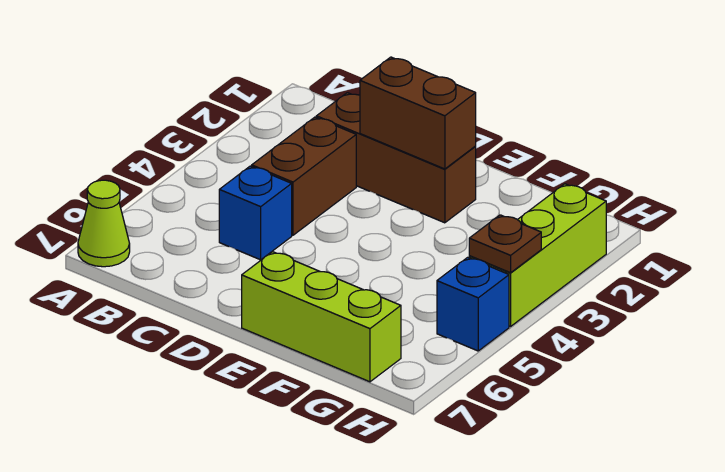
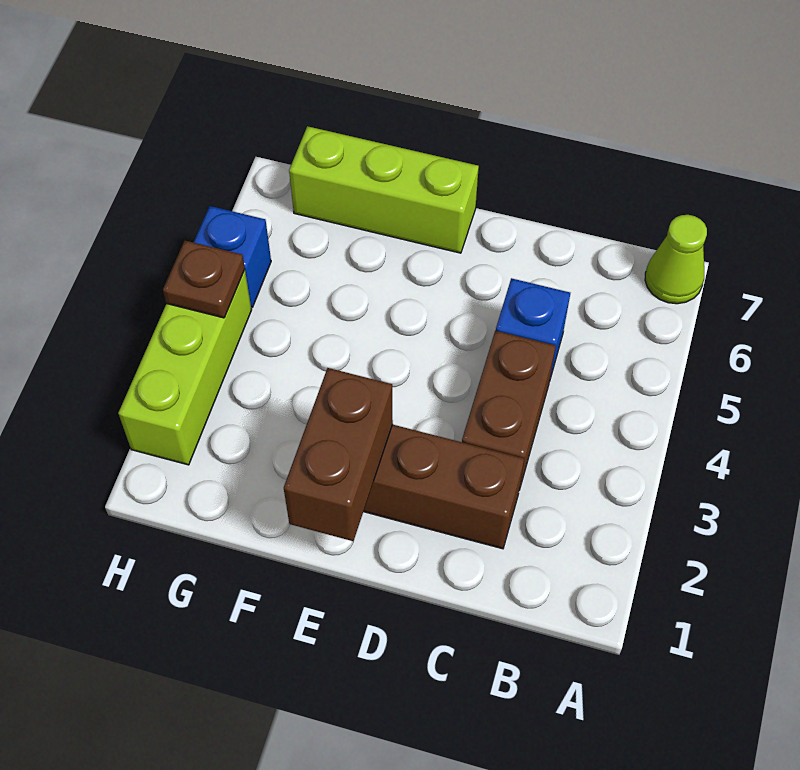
brown brick D2:E2 level 2 -> brown brick E1:E2 level 2

